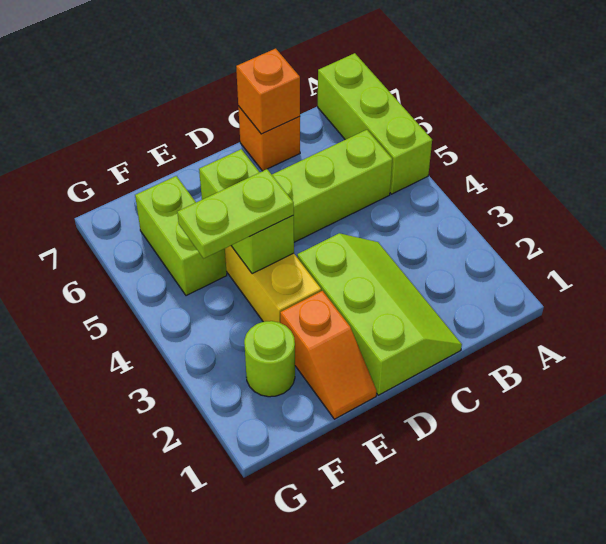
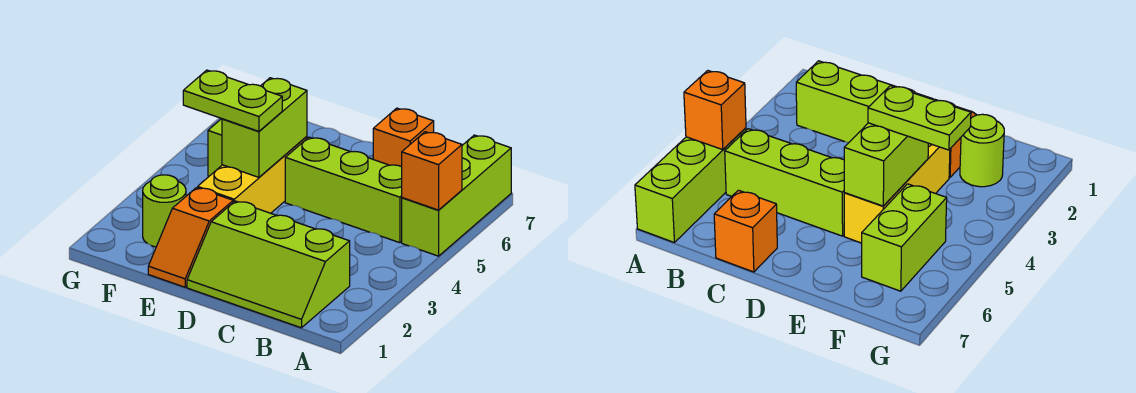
lime slope C1:D3 level 1 top D -> lime slope B1:D2 level 1 top 2
orange brick C7 level 2 -> orange brick A5 level 2

